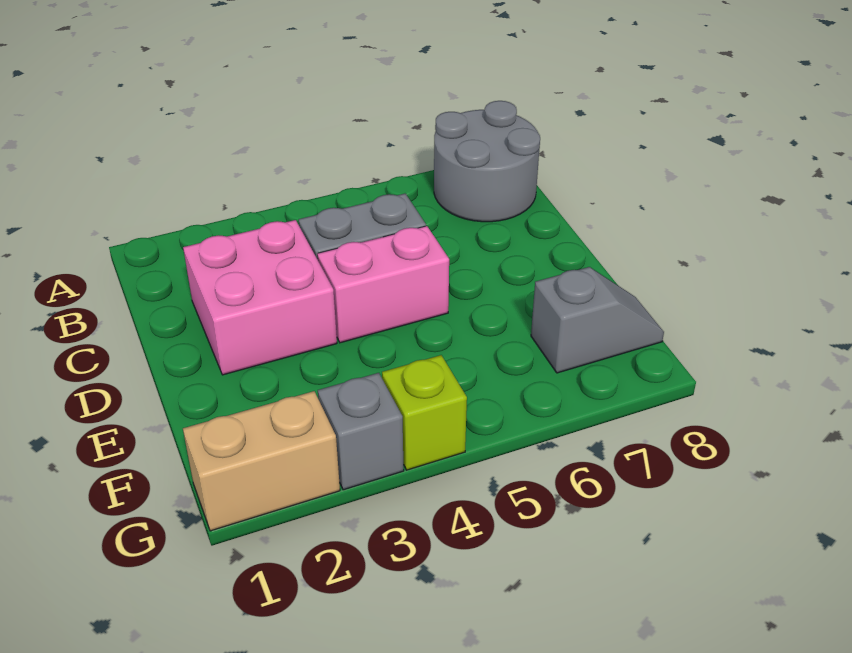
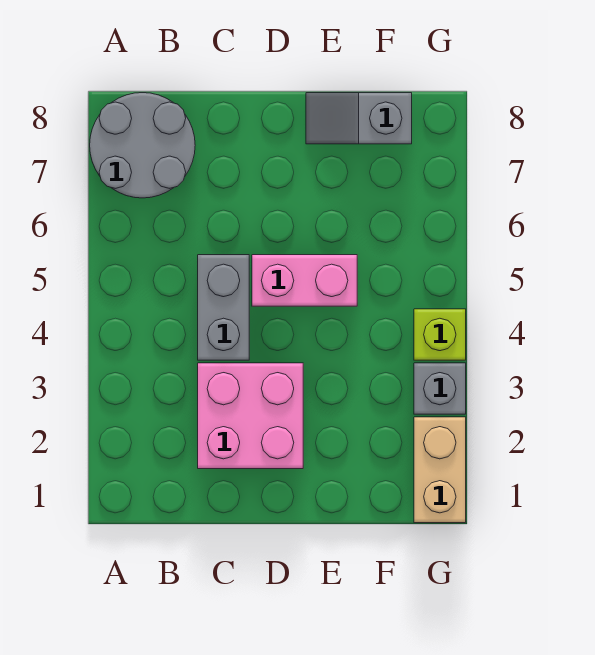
pink brick D4:D5 level 1 -> pink brick D5:E5 level 1
grey slope F7:F8 level 1 top 7 -> grey slope E8:F8 level 1 top F

